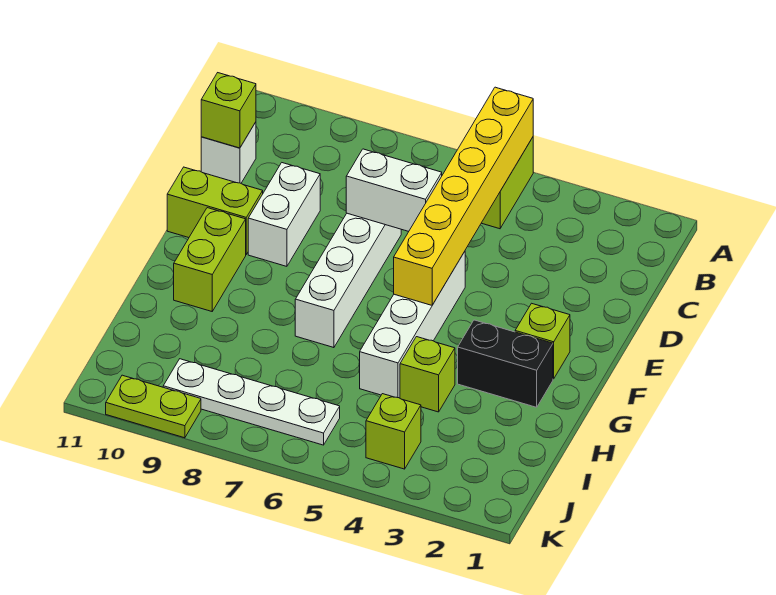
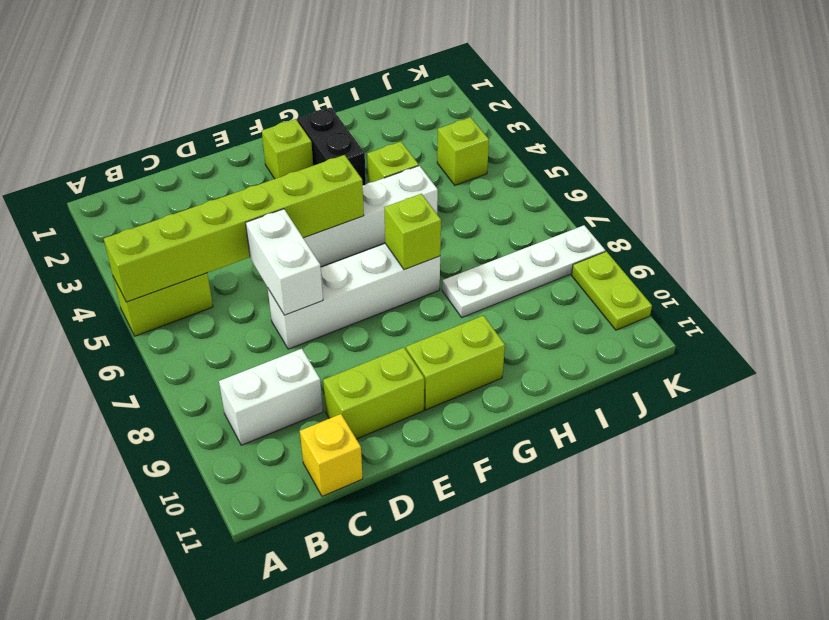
yellow brick A5:F5 level 2 -> lime brick A5:F5 level 2
white brick C11 level 1 -> yellow brick C11 level 1
lime brick C11 level 2 -> lime brick G7 level 2
white brick D9:E9 level 1 -> white brick B9:C9 level 1
lime brick E10:E11 level 1 -> lime brick D10:E10 level 1
white plate J6:J9 level 1 -> white plate H8:K8 level 1

